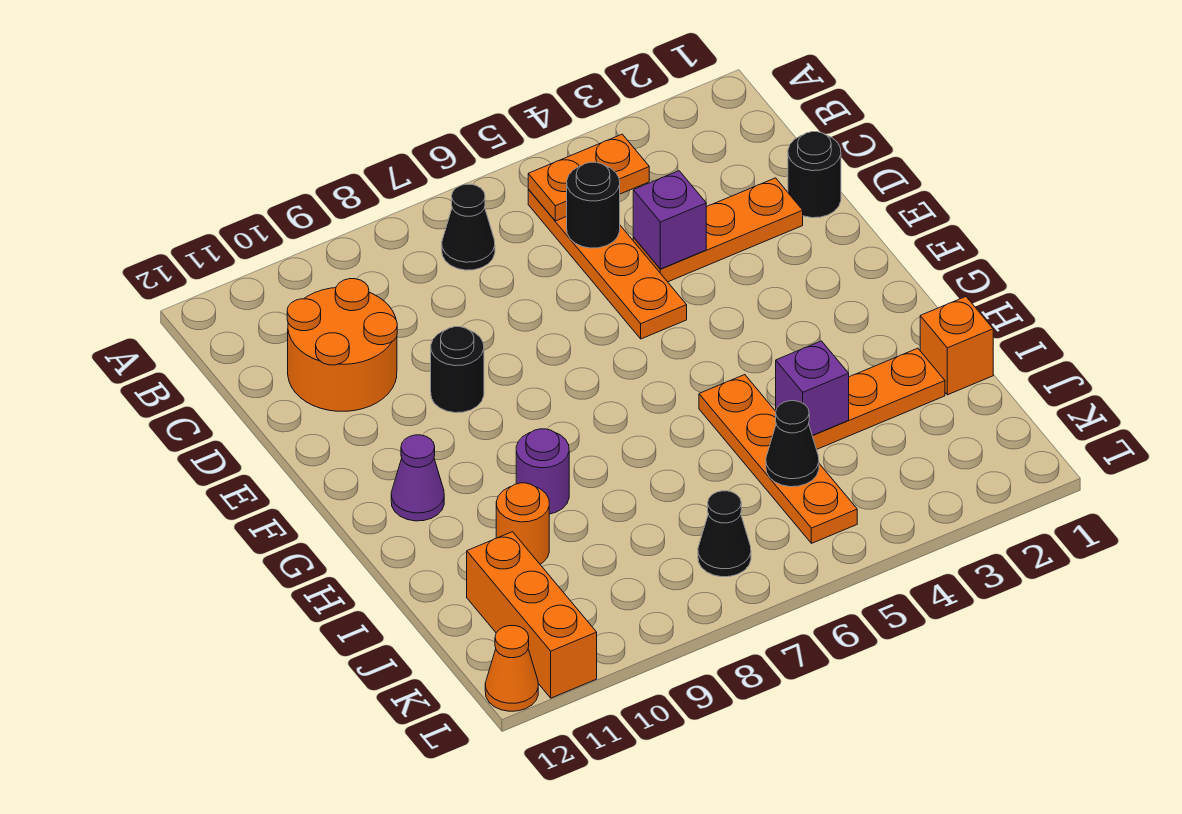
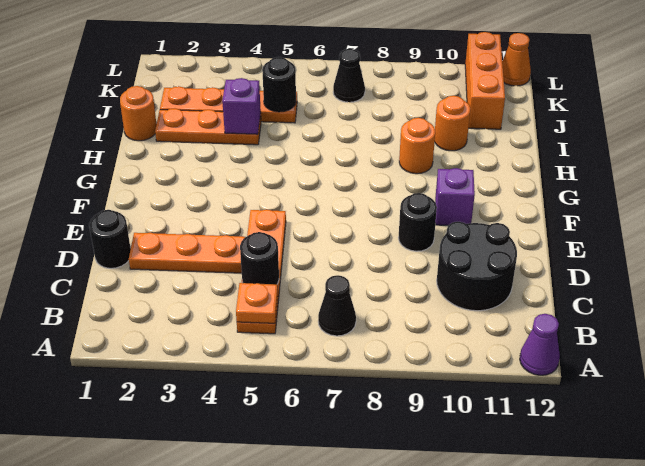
orange plate B4:B5 level 2 -> orange plate B5 level 2
orange round brick C10:D11 level 1 -> black round brick C10:D11 level 1
purple brick D4 level 2 -> purple brick F10 level 1
purple cone G11 level 1 -> purple cone A12 level 1
orange plate H5:K5 level 1 -> orange plate J2:J5 level 1
purple round brick H9 level 1 -> orange round brick H9 level 1
orange brick I1 level 1 -> orange round brick I1 level 1
black cone J5 level 2 -> black round brick J5 level 2

